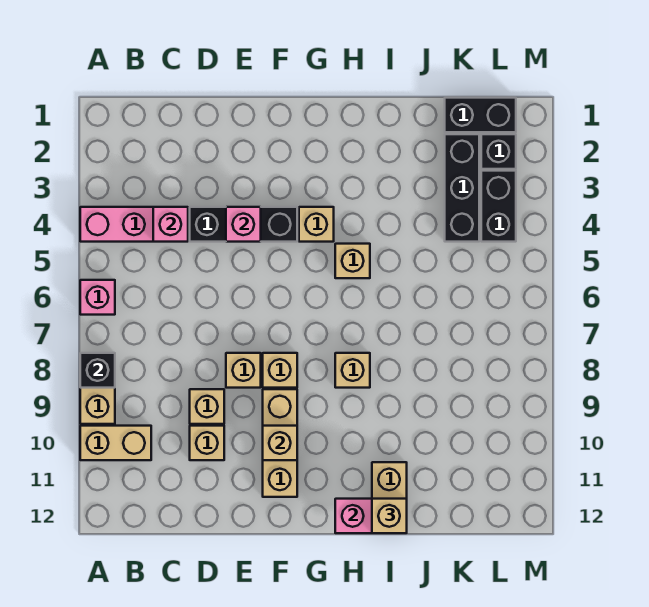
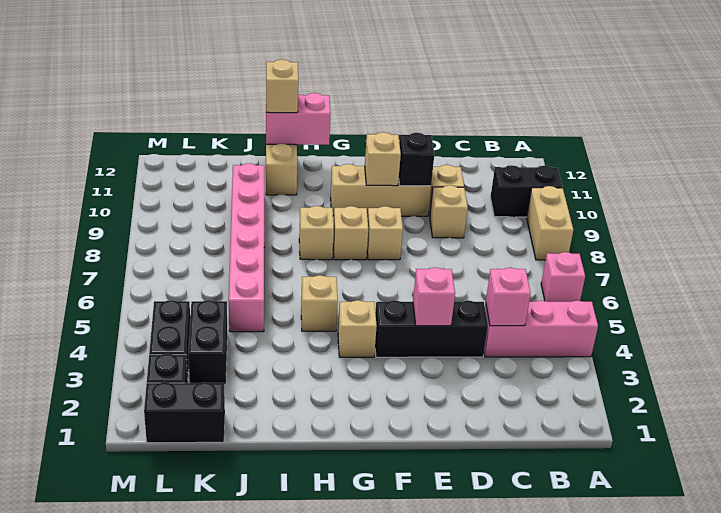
black brick A8 level 2 -> black brick E10 level 2
tan brick A10:B10 level 1 -> black brick A10:B10 level 1
tan brick E8 level 1 -> tan brick G8 level 1
tan brick F9:F11 level 1 -> tan brick E10:G10 level 1
none -> pink brick J5:J10 level 1
black brick K2:K4 level 1 -> black brick K3:K4 level 1

